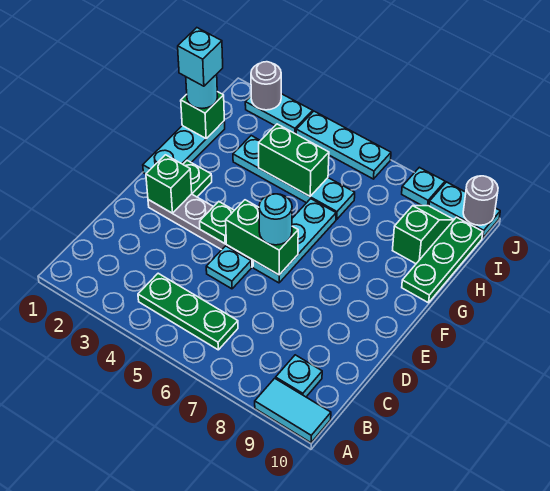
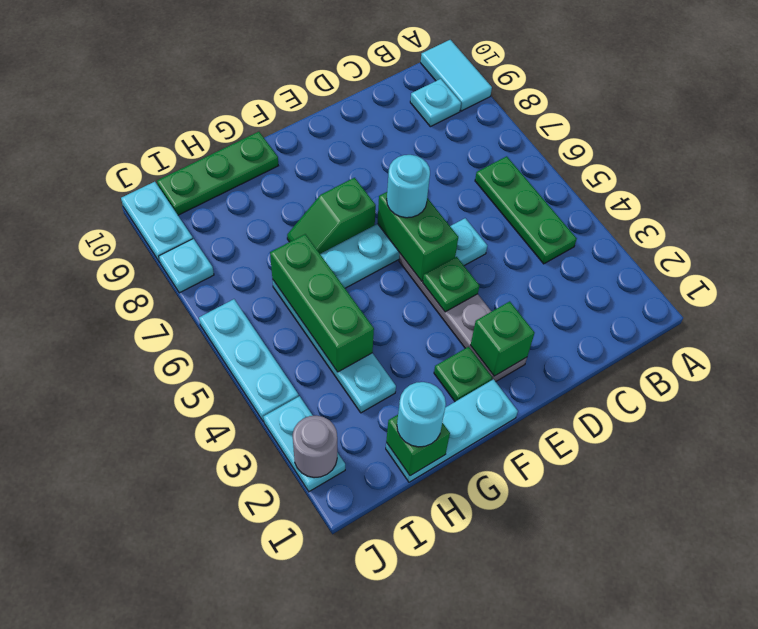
cyan brick H1 level 4 -> none
green brick H4:H5 level 2 -> green brick H4:H6 level 2
green slope H9:I9 level 1 top H -> green slope F7:G7 level 1 top F
grey round brick J10 level 2 -> none

